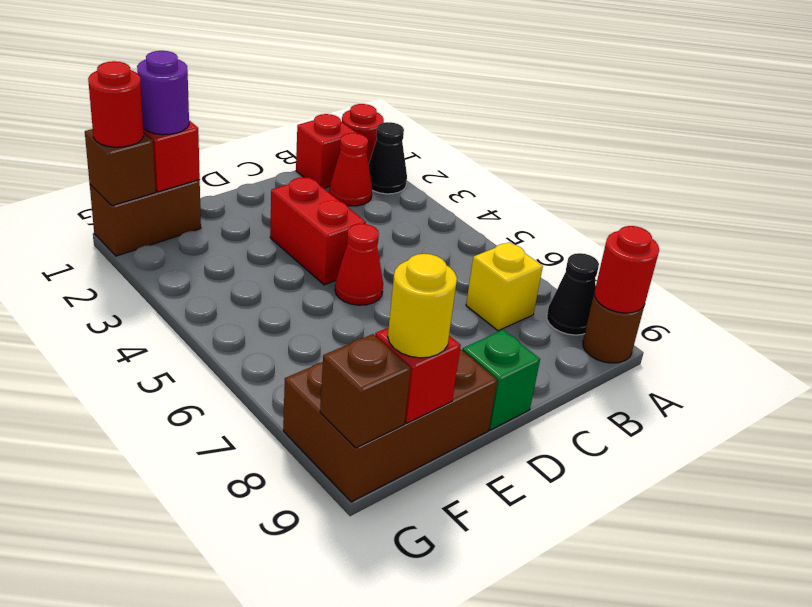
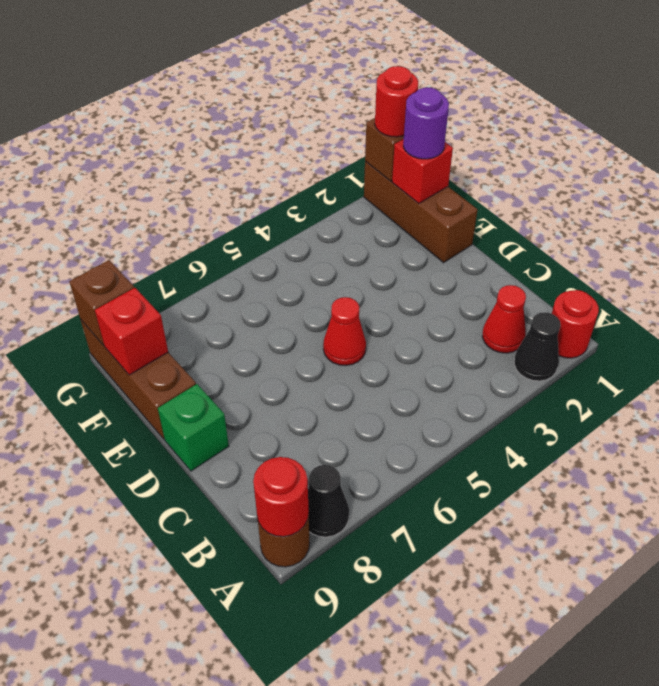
red brick B1 level 1 -> none
yellow brick B7 level 1 -> none
red brick D3:D4 level 1 -> none
brown brick E8:G9 level 1 -> brown brick E9:G9 level 1
brown brick F1:G1 level 1 -> brown brick E1:G1 level 1
yellow round brick F9 level 3 -> none

